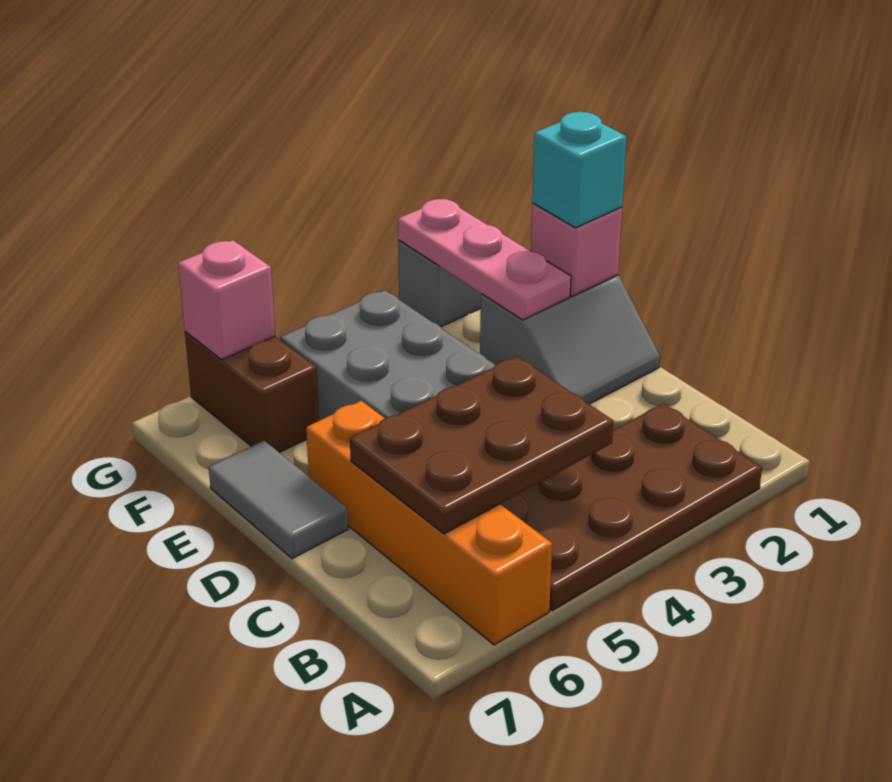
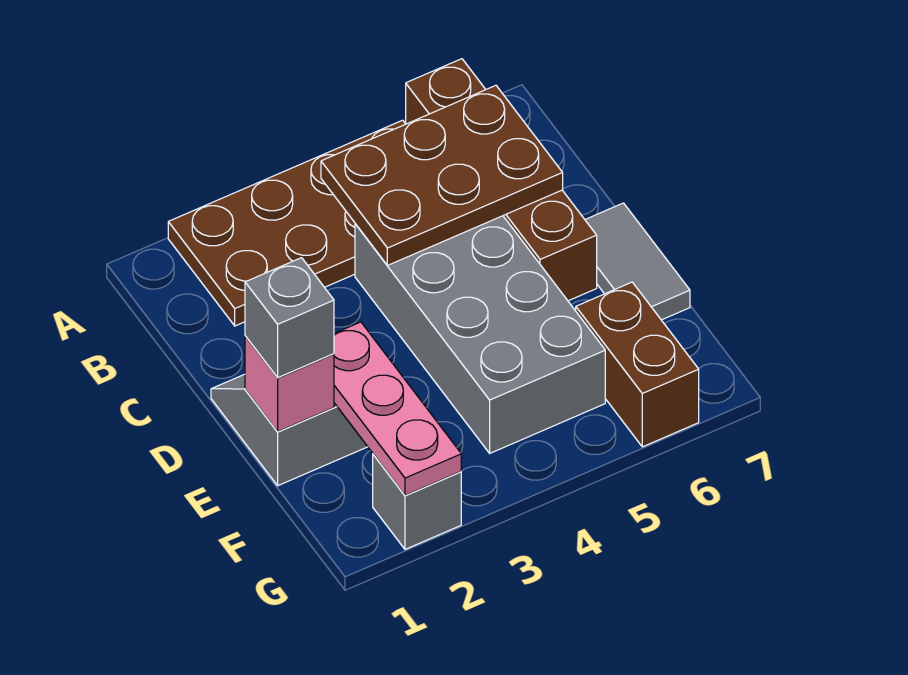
orange brick A6:D6 level 1 -> brown brick A6:D6 level 1
cyan brick E1 level 3 -> grey brick E1 level 3
pink brick G6 level 2 -> none

